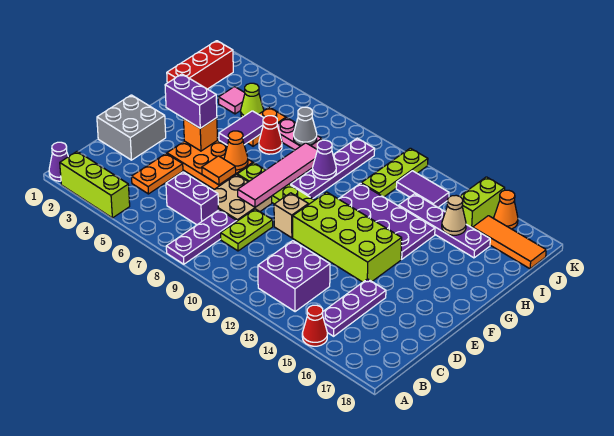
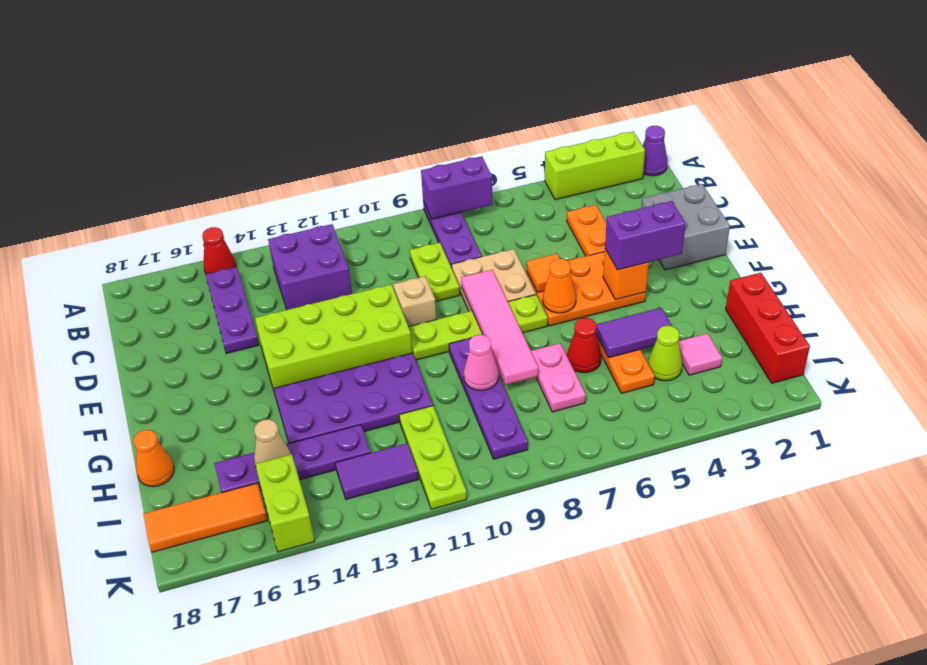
purple brick C6:C7 level 1 -> purple brick A7:A8 level 2
purple tile G5:H5 level 2 -> purple tile H4:H5 level 2
purple cone H9 level 2 -> pink cone H9 level 2
pink plate I6:I7 level 1 -> pink plate H7:I7 level 1
grey cone I7 level 2 -> none
orange cone K16 level 1 -> orange cone H18 level 1

